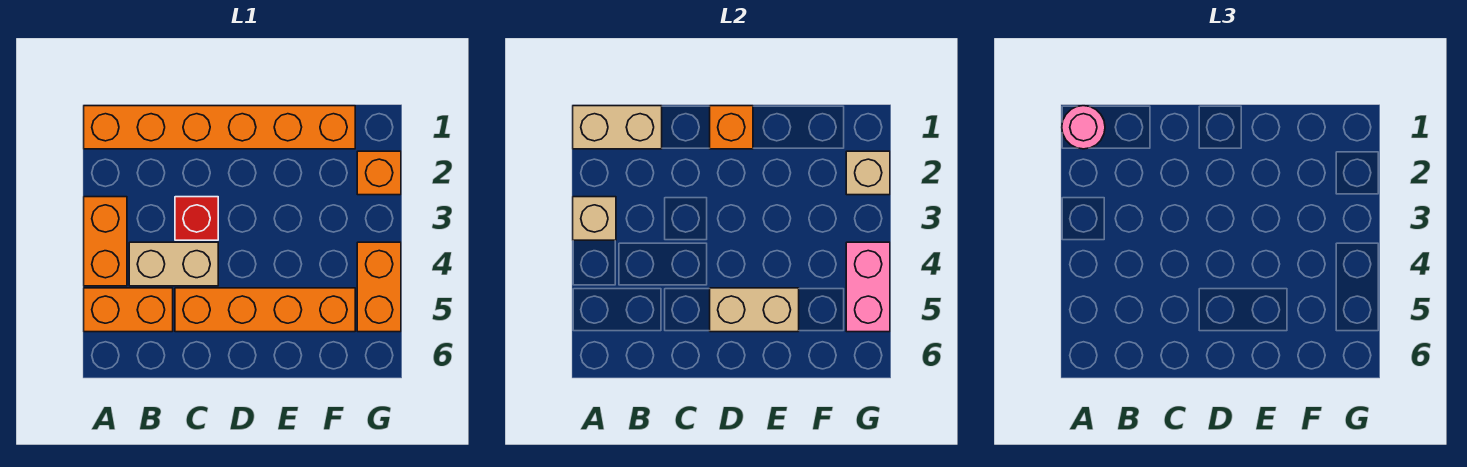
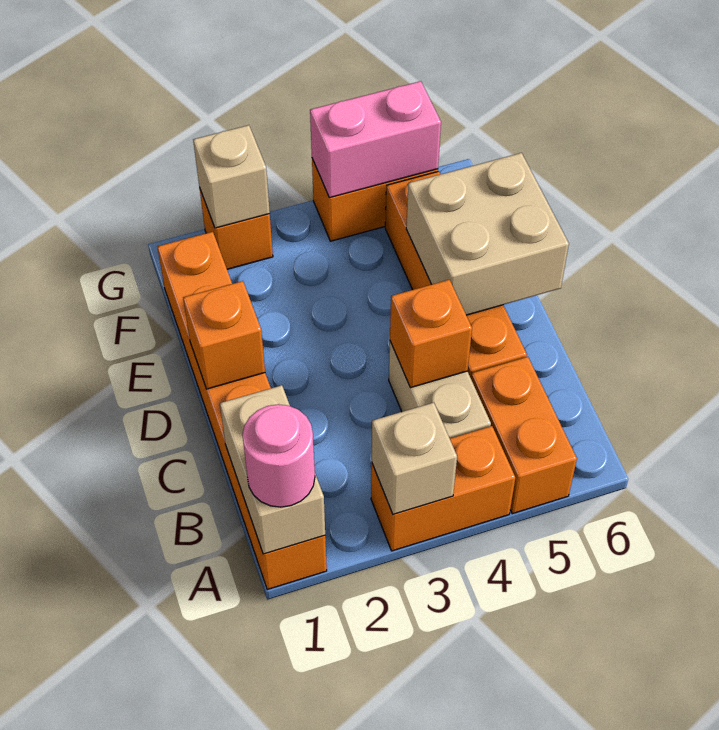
red brick C3 level 1 -> none
none -> orange brick C4 level 2
tan brick D5:E5 level 2 -> tan brick D5:E6 level 2

